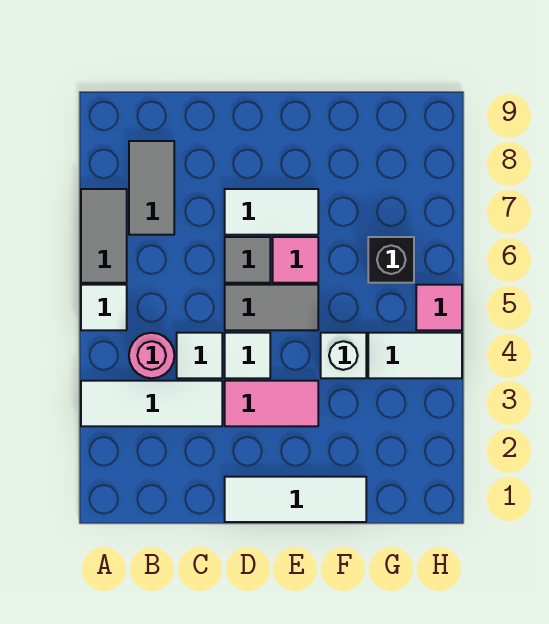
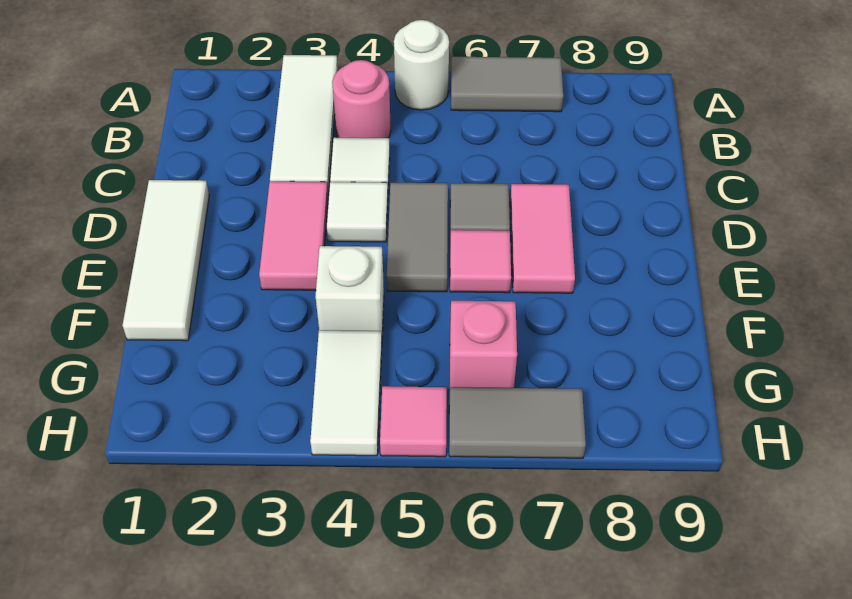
white tile A5 level 1 -> white round brick A5 level 1
grey tile B7:B8 level 1 -> grey tile H6:H7 level 1
white tile D7:E7 level 1 -> pink tile D7:E7 level 1
black brick G6 level 1 -> pink brick G6 level 1

